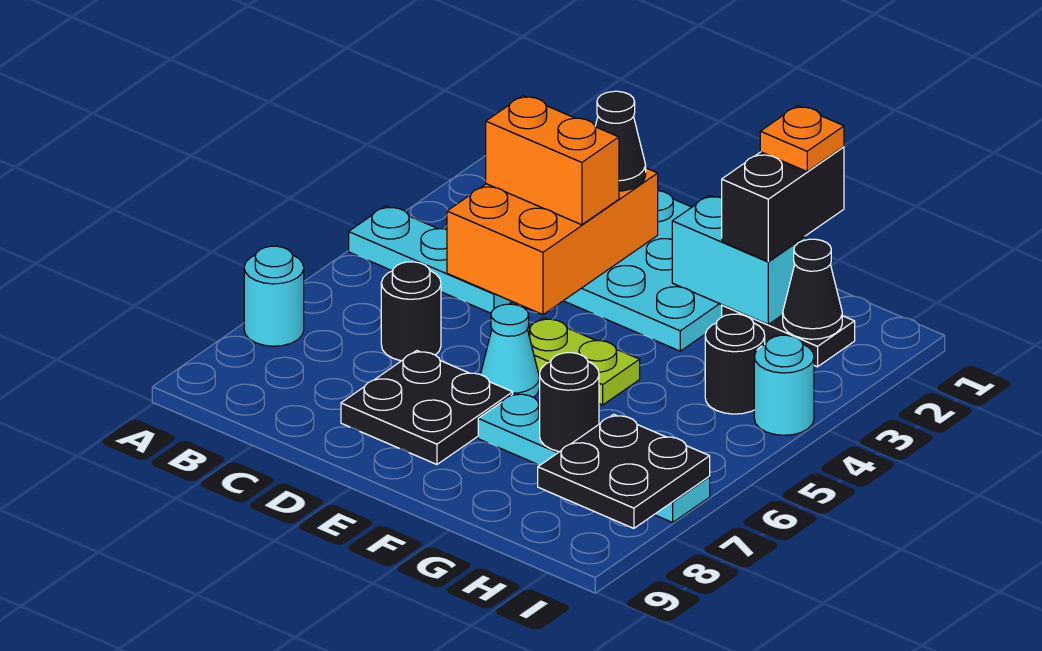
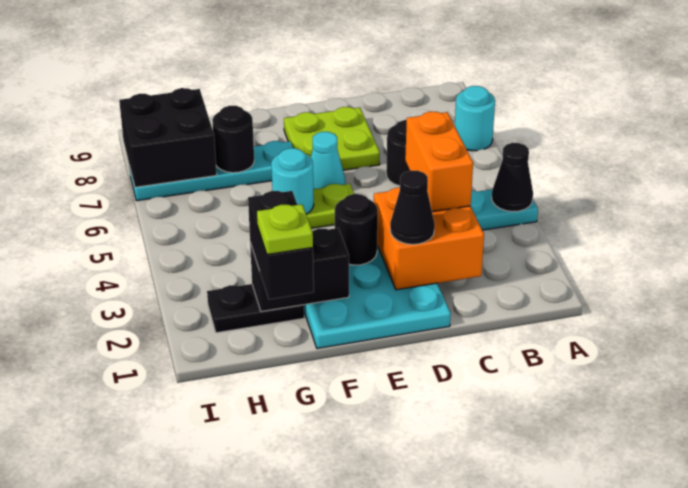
orange brick C2:D4 level 2 -> orange brick C2:D3 level 2
orange brick C3:D3 level 3 -> orange brick C3:C4 level 3
black plate D7:E8 level 1 -> lime plate D7:E8 level 1
cyan brick F2:G2 level 2 -> black brick F2:G2 level 2
orange plate G1 level 4 -> lime plate G1 level 4
black cone H2 level 2 -> black cone A4 level 2
black round brick H4 level 1 -> black round brick E3 level 2
black plate H7:I8 level 2 -> black brick H7:I8 level 2
cyan round brick I4 level 1 -> cyan round brick F5 level 2

